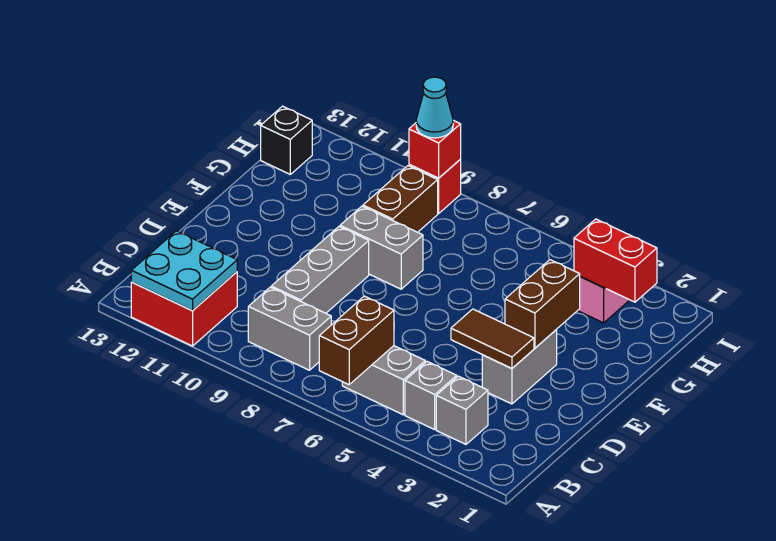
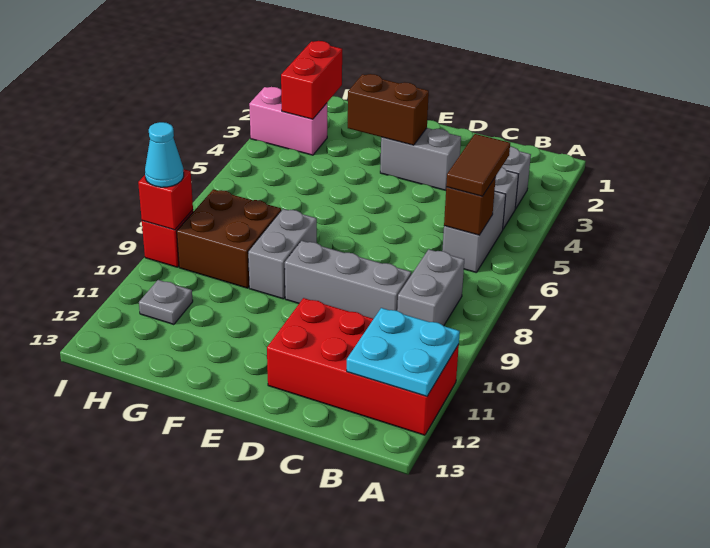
brown brick A6:B6 level 2 -> brown brick B6 level 2
red brick A11:B12 level 1 -> red brick A11:D12 level 1
brown tile D3:D4 level 2 -> brown tile B5:B6 level 3
brown brick G9:H9 level 1 -> brown brick G8:H9 level 1
none -> grey plate H11 level 1
black brick H13 level 1 -> none

